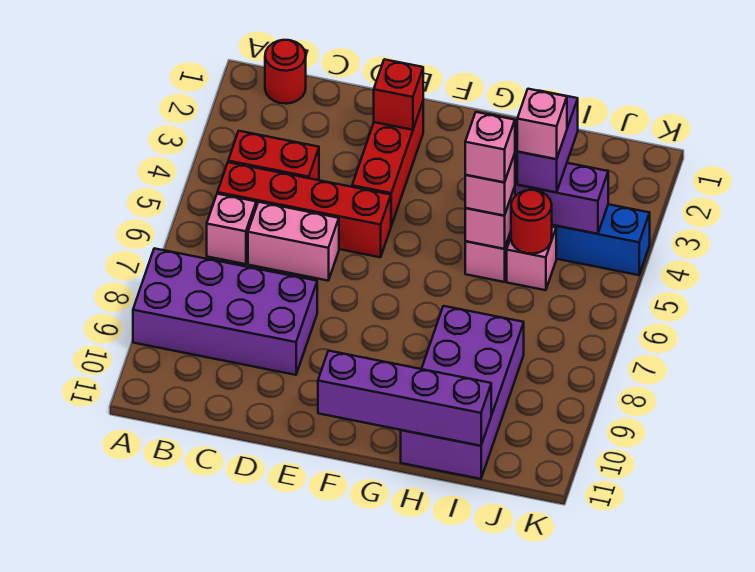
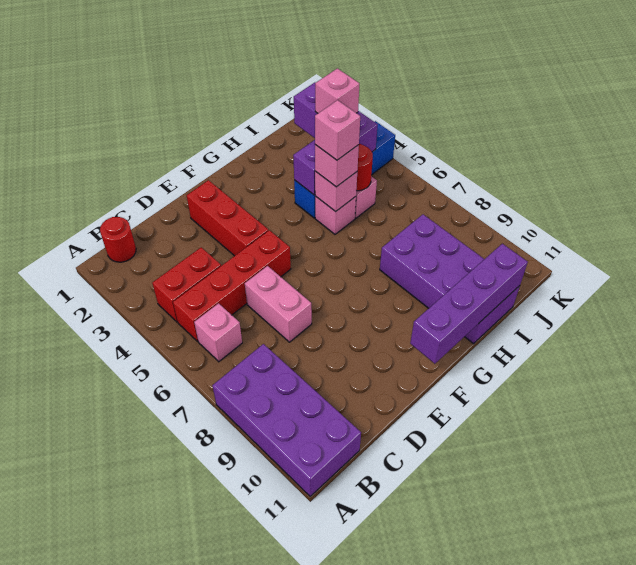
purple brick A8:D9 level 1 -> purple brick A8:B11 level 1
pink brick C6:D6 level 1 -> pink brick D6:D7 level 1
red brick E2 level 2 -> none

